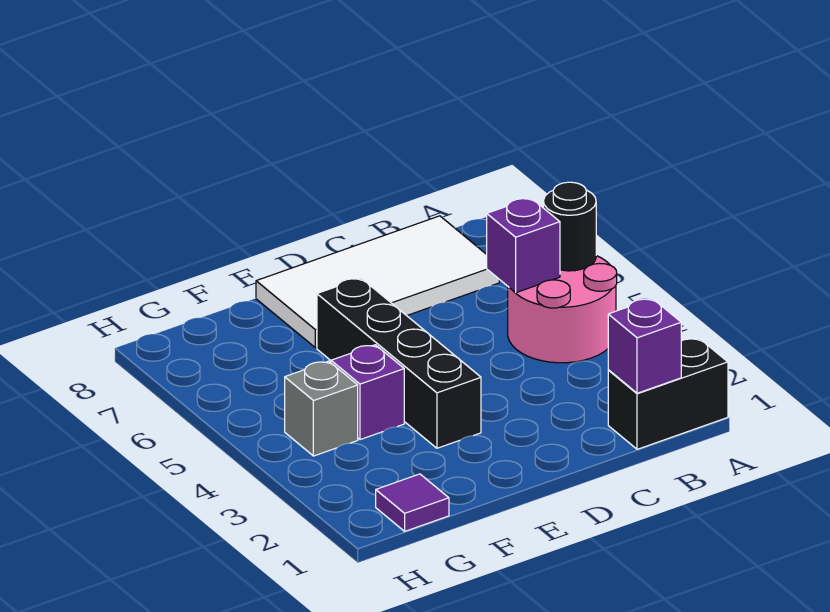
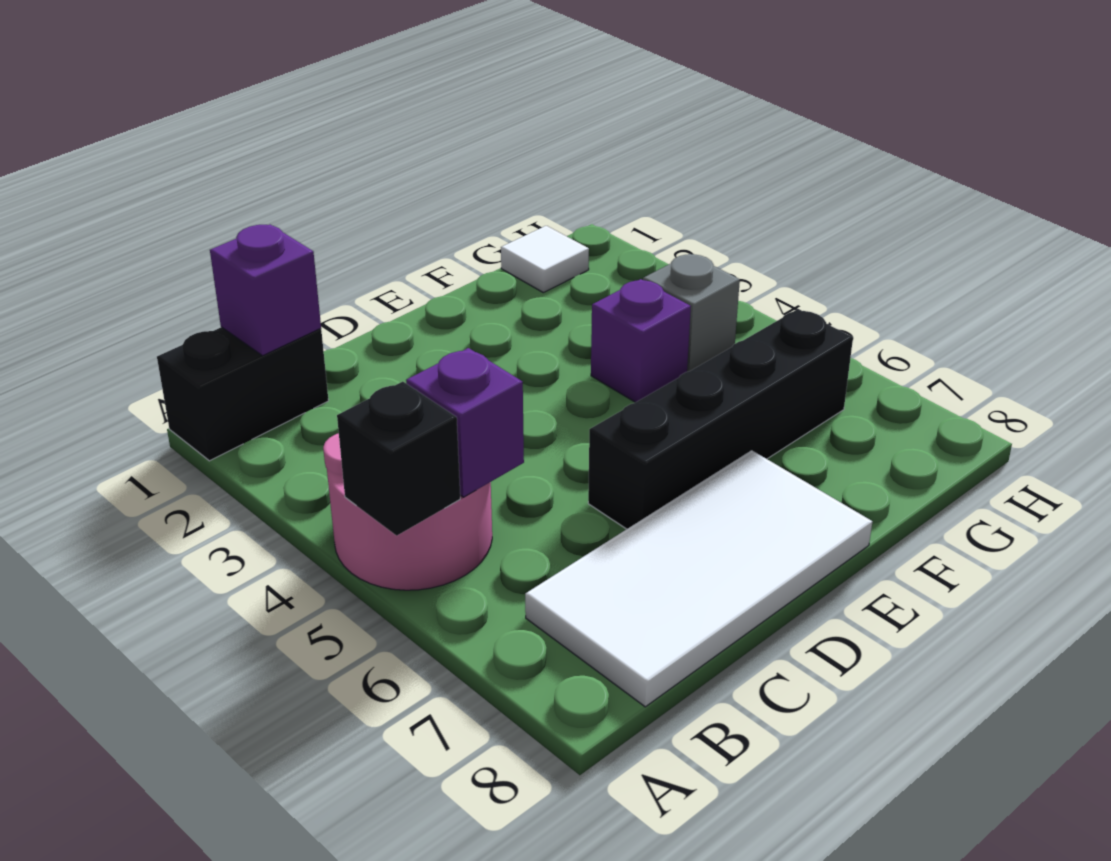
black round brick A5 level 2 -> black brick A5 level 2
black brick E3:E6 level 1 -> black brick D6:G6 level 1
purple tile G1 level 1 -> white tile G1 level 1

